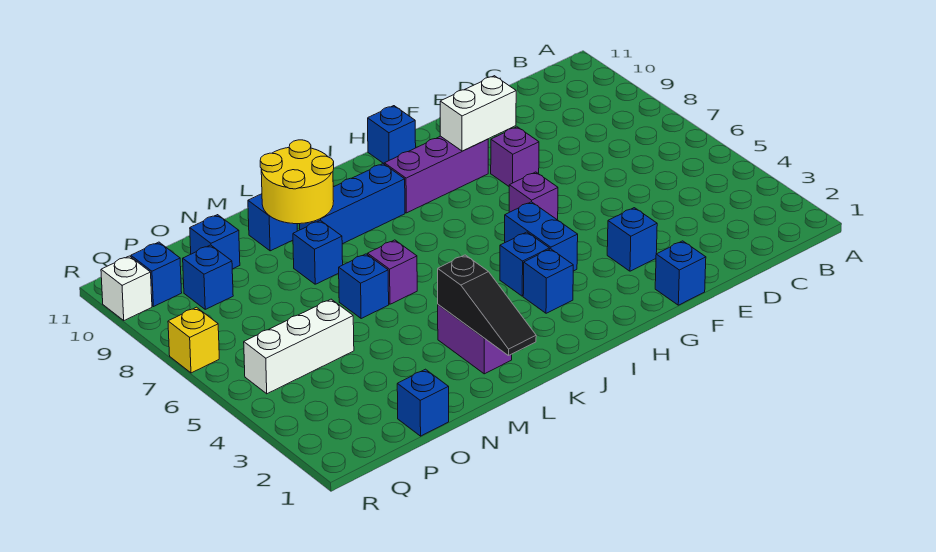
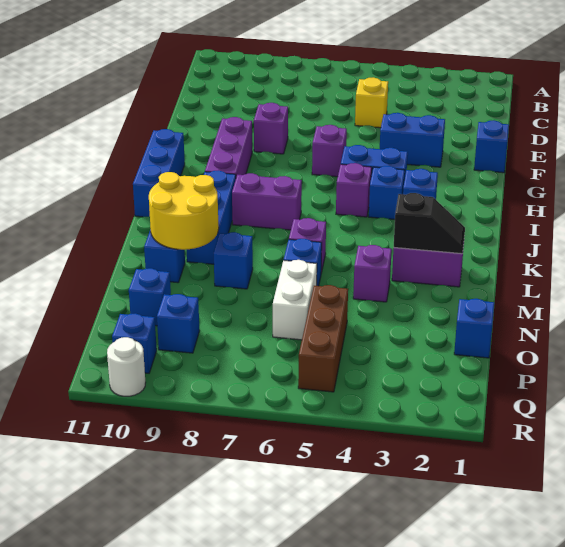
blue brick F3 level 1 -> blue brick F3:F4 level 1
white brick F9:G9 level 2 -> white brick N6:O6 level 1
blue brick H11 level 1 -> blue brick H11:J11 level 1
none -> purple brick I5 level 1
none -> purple brick J7:J8 level 1
black slope L1:L3 level 2 top 3 -> black slope L2:L3 level 2 top 3
none -> purple brick M4 level 1
white brick O5:Q5 level 1 -> brown brick O5:Q5 level 1
yellow brick R7 level 1 -> yellow brick D5 level 1
white brick R10 level 1 -> white round brick R10 level 1

